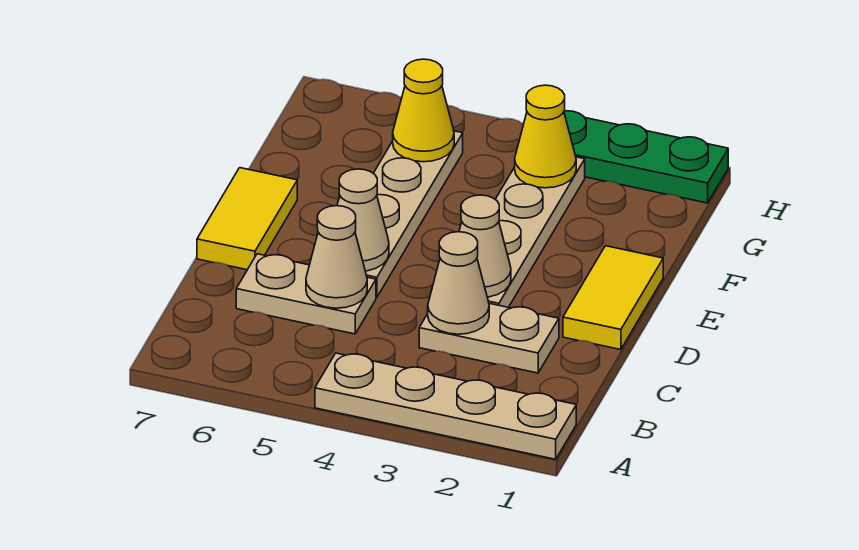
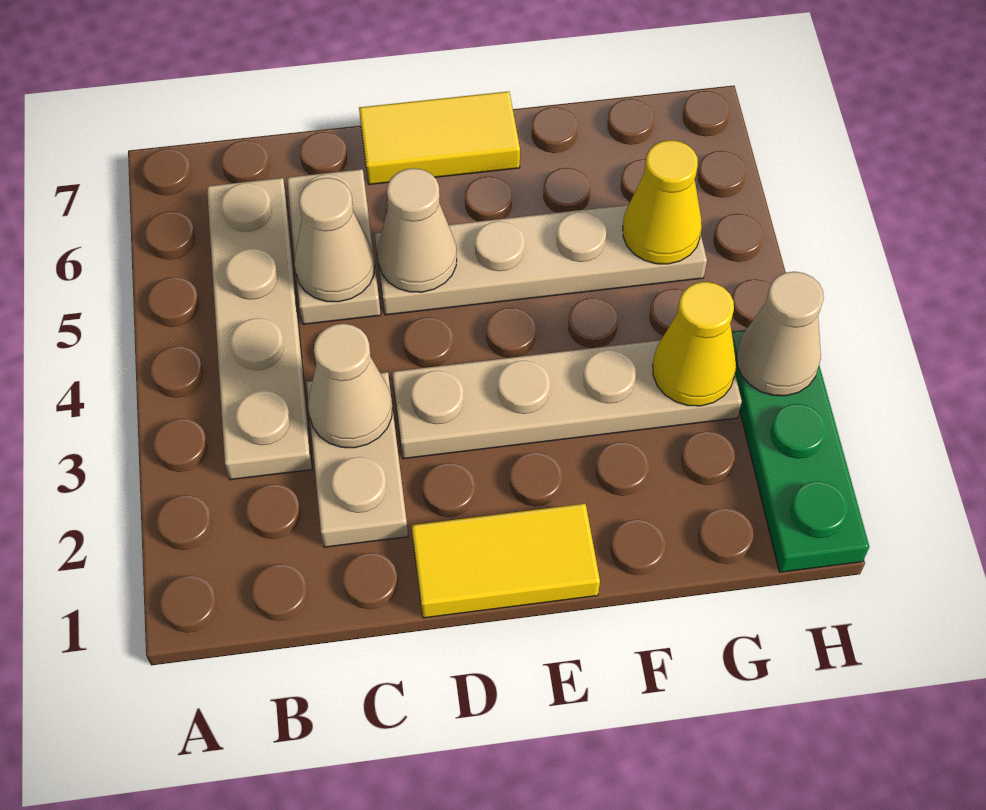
tan plate A1:A4 level 1 -> tan plate B3:B6 level 1
tan cone D3 level 2 -> tan cone H3 level 2

